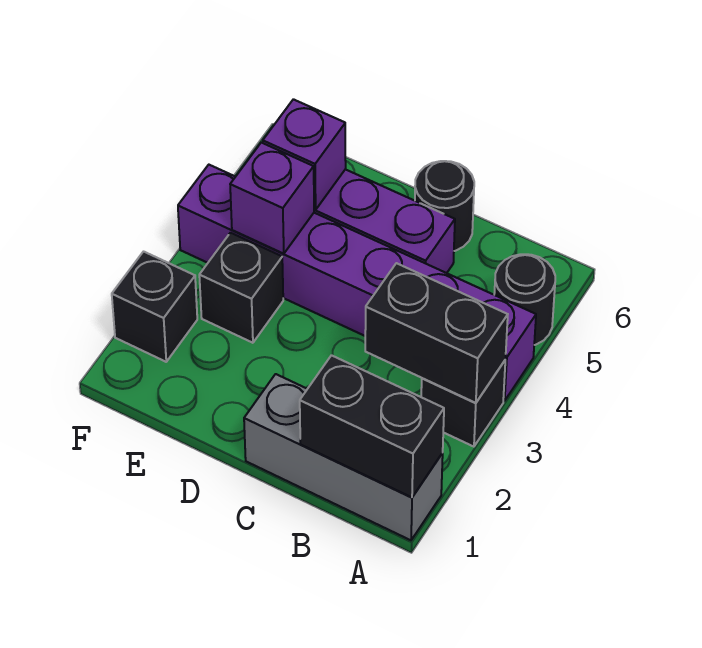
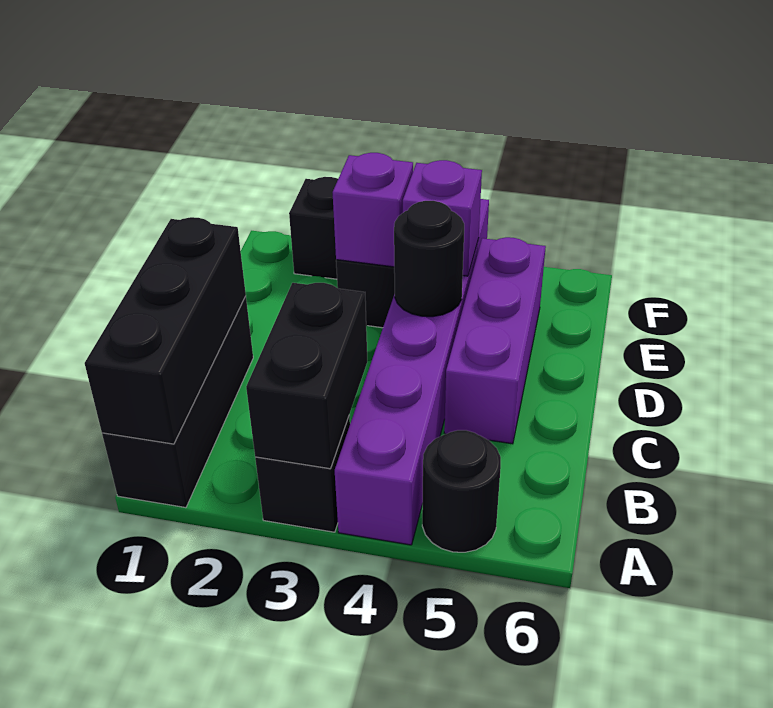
grey brick A1:C1 level 1 -> black brick A1:C1 level 1
black brick A1:B1 level 2 -> black brick A1:C1 level 2
black round brick C6 level 1 -> black round brick D4 level 2
purple brick E5 level 2 -> purple brick E3 level 2

